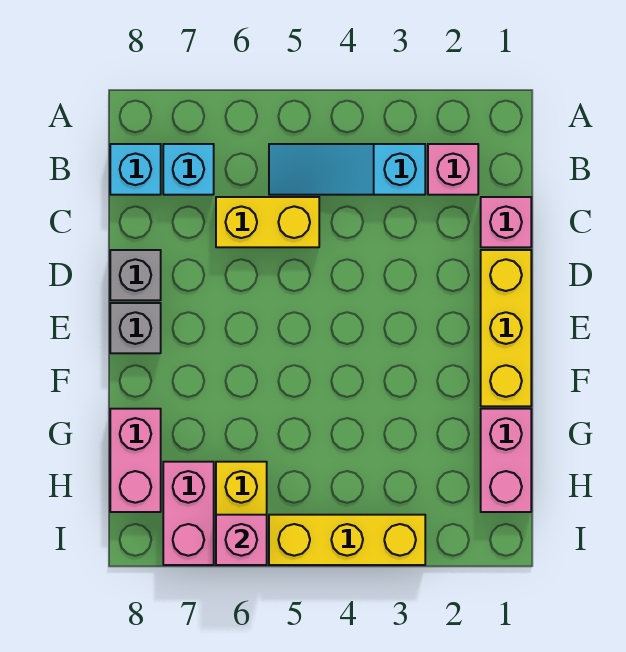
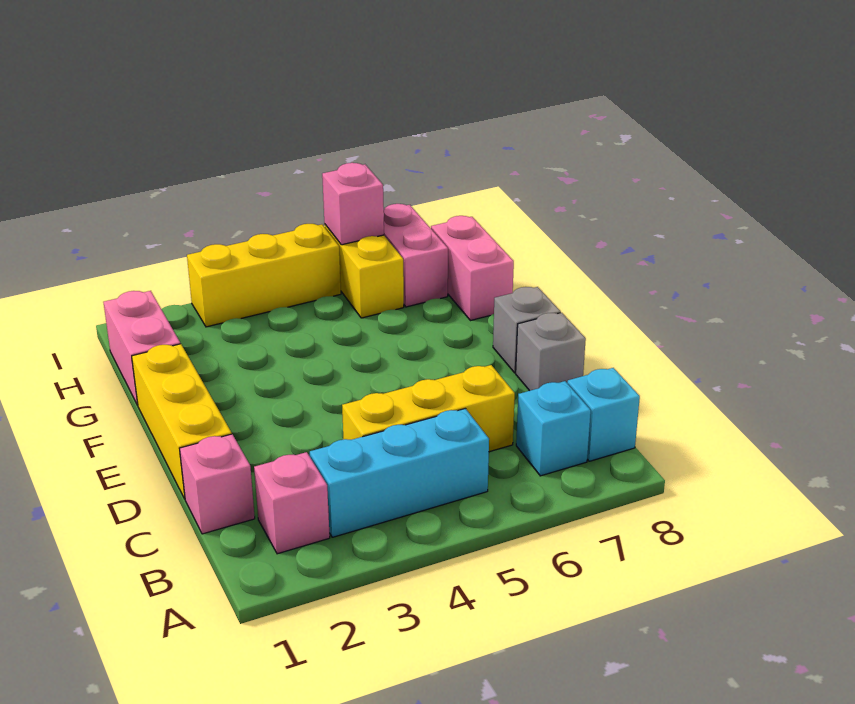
cyan slope B3:B5 level 1 top 3 -> cyan brick B3:B5 level 1
yellow brick C5:C6 level 1 -> yellow brick C4:C6 level 1

